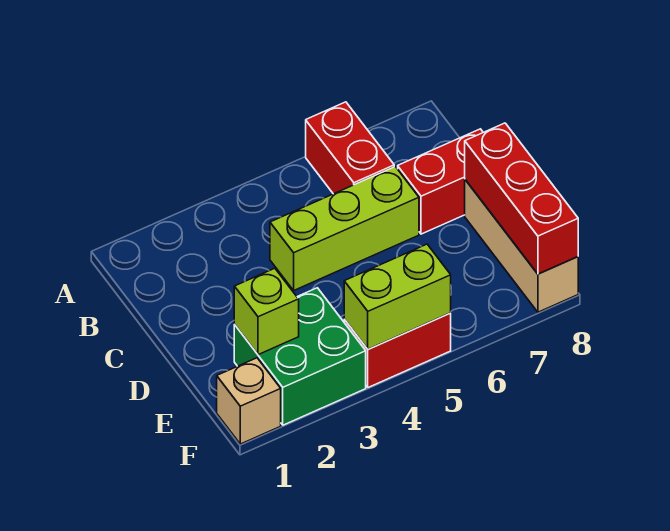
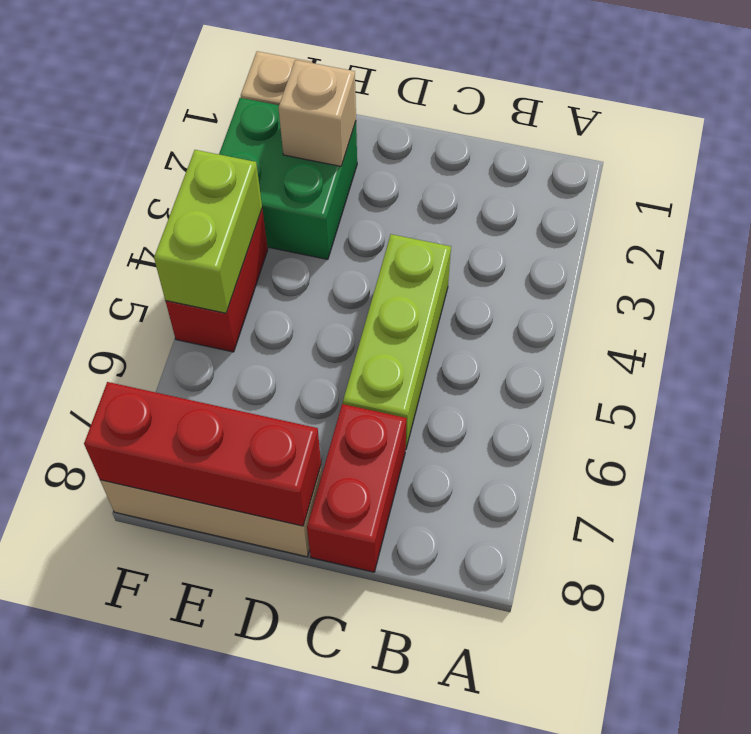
red brick A6:B6 level 1 -> none
lime brick E2 level 2 -> tan brick E2 level 2

